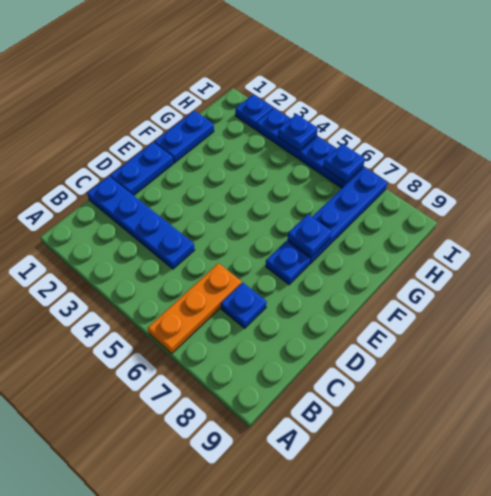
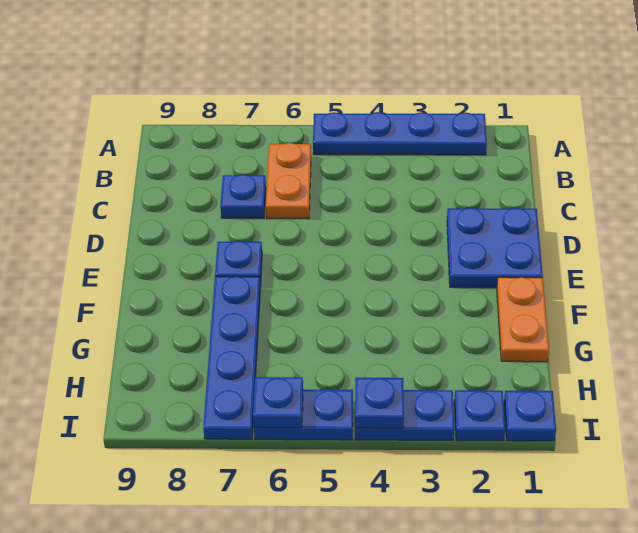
orange plate A6:C6 level 1 -> orange plate B6:C6 level 1
blue plate C1:C4 level 1 -> blue plate A2:A5 level 1
blue plate D1:E1 level 1 -> blue plate D1:E2 level 1
blue plate F1:G1 level 1 -> orange plate F1:G1 level 1
blue plate F7 level 2 -> blue plate I1 level 1

